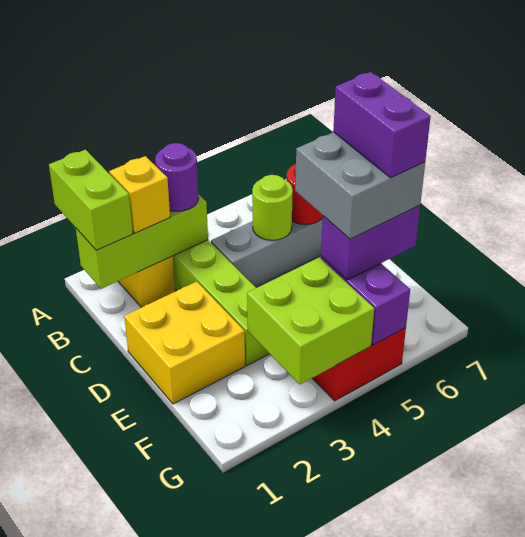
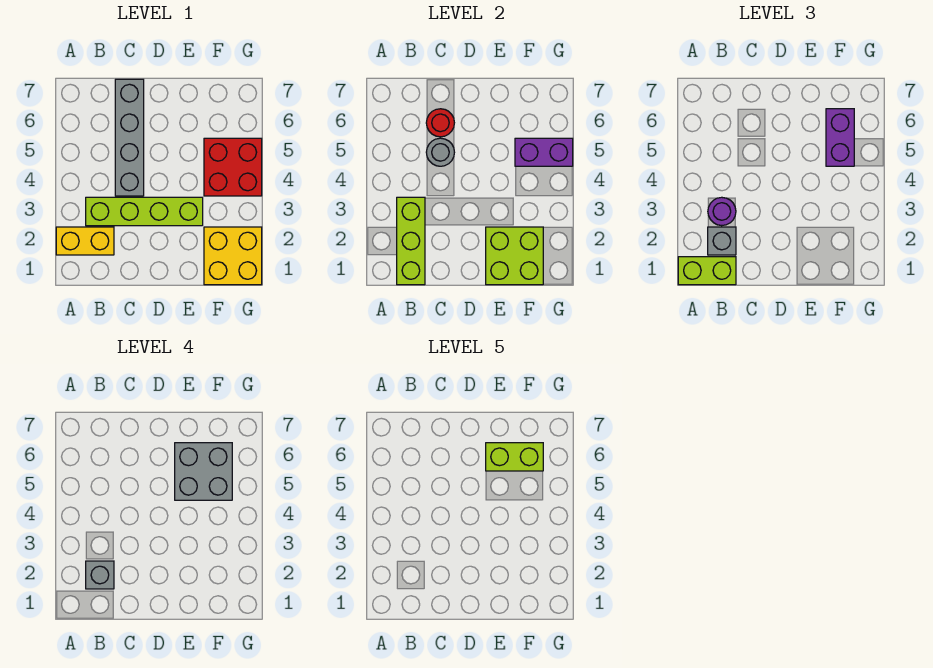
yellow brick B2 level 3 -> grey brick B2 level 3
none -> grey brick B2 level 4
lime round brick C5 level 2 -> grey round brick C5 level 2
yellow brick D1:E2 level 1 -> yellow brick F1:G2 level 1
purple brick E6:F6 level 5 -> lime brick E6:F6 level 5
lime brick F3:G4 level 2 -> lime brick E1:F2 level 2

